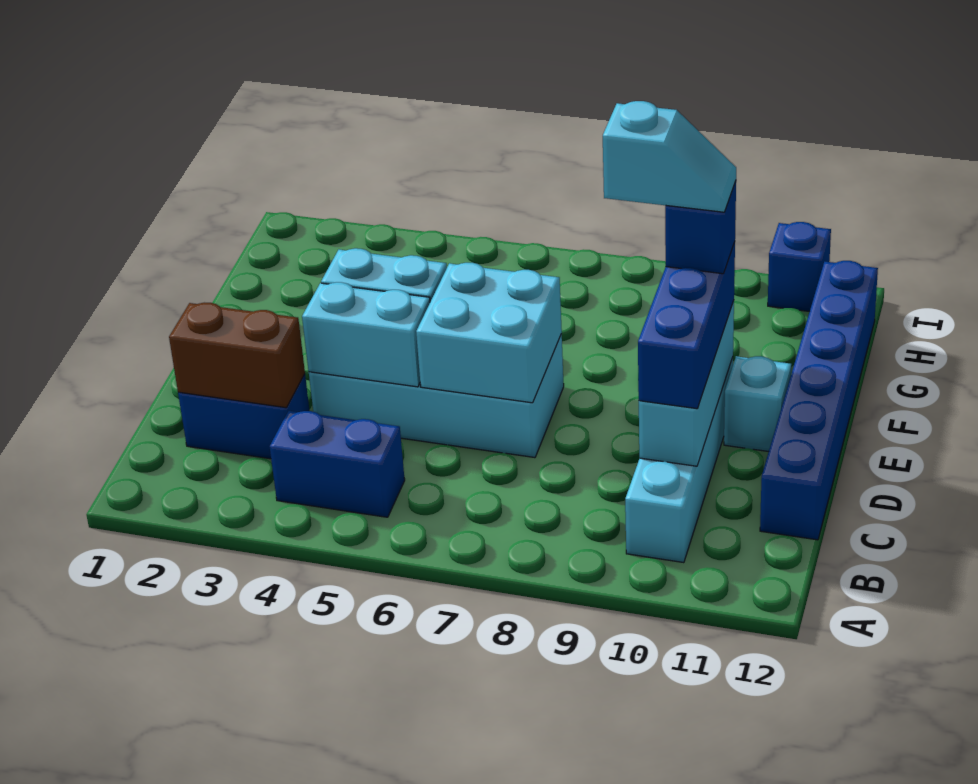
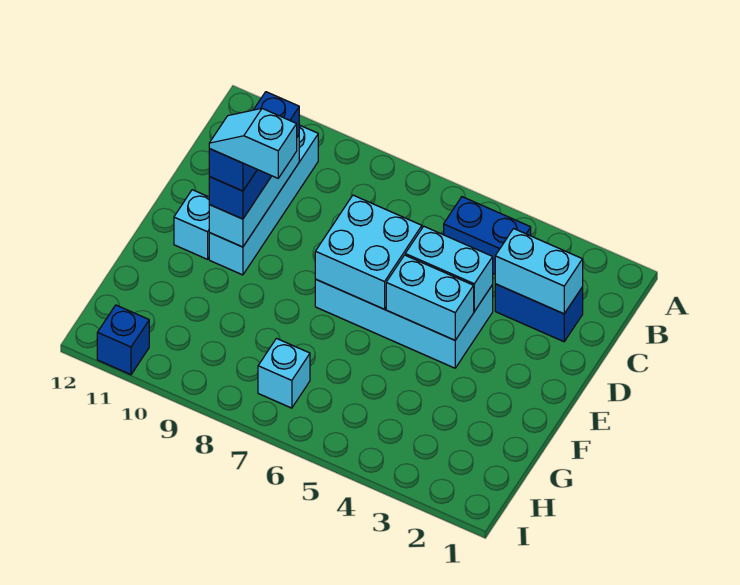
brown brick C2:C3 level 2 -> cyan brick C2:C3 level 2
blue brick C12:H12 level 1 -> none
none -> cyan brick H7 level 1

